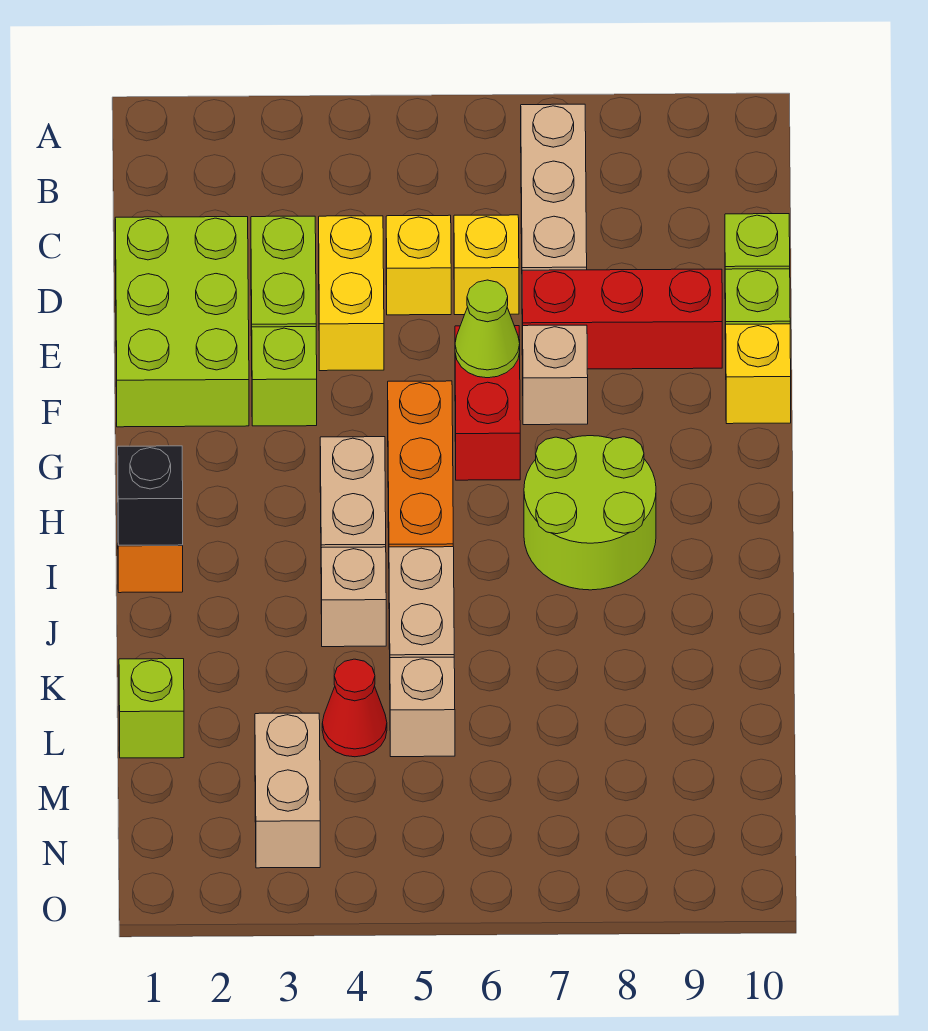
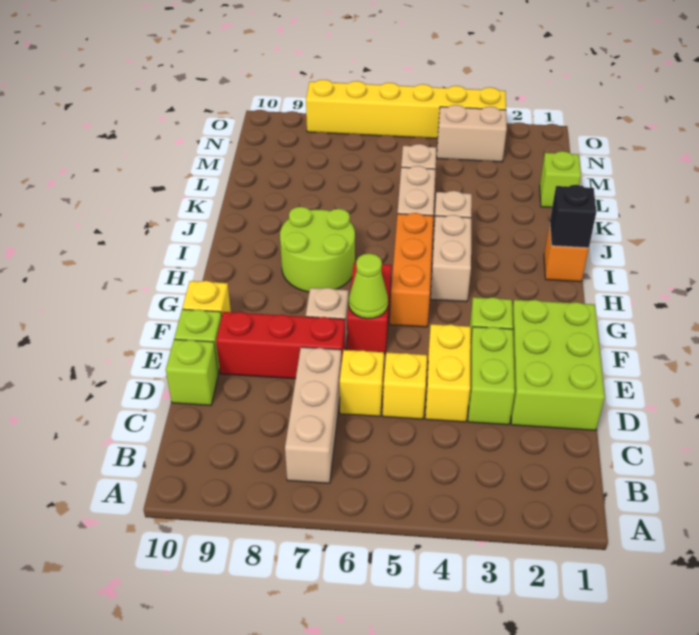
red cone L4 level 1 -> none
tan brick M3:N3 level 1 -> tan brick N3:N4 level 1
none -> yellow brick O3:O8 level 1

